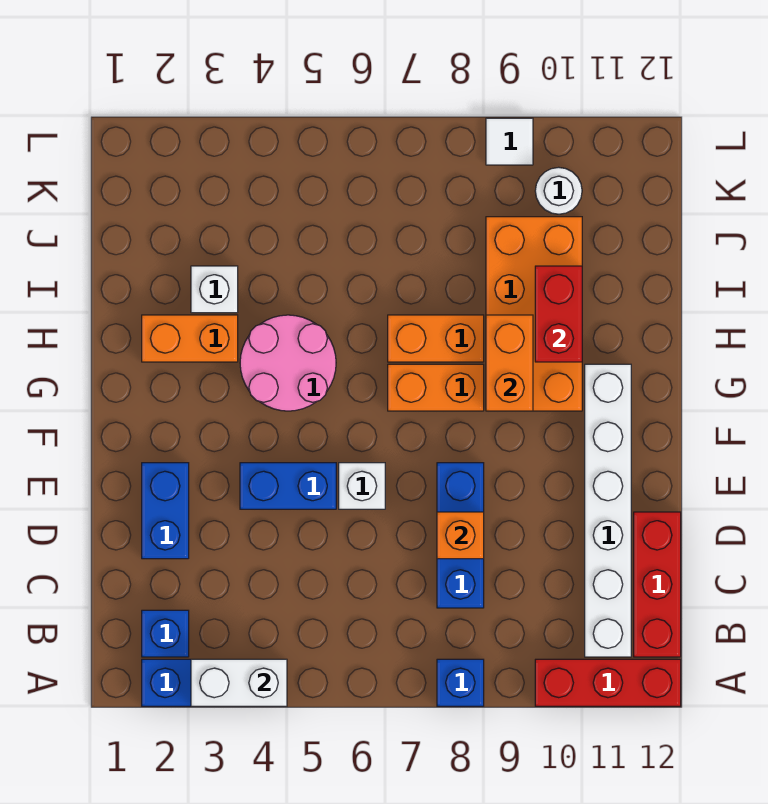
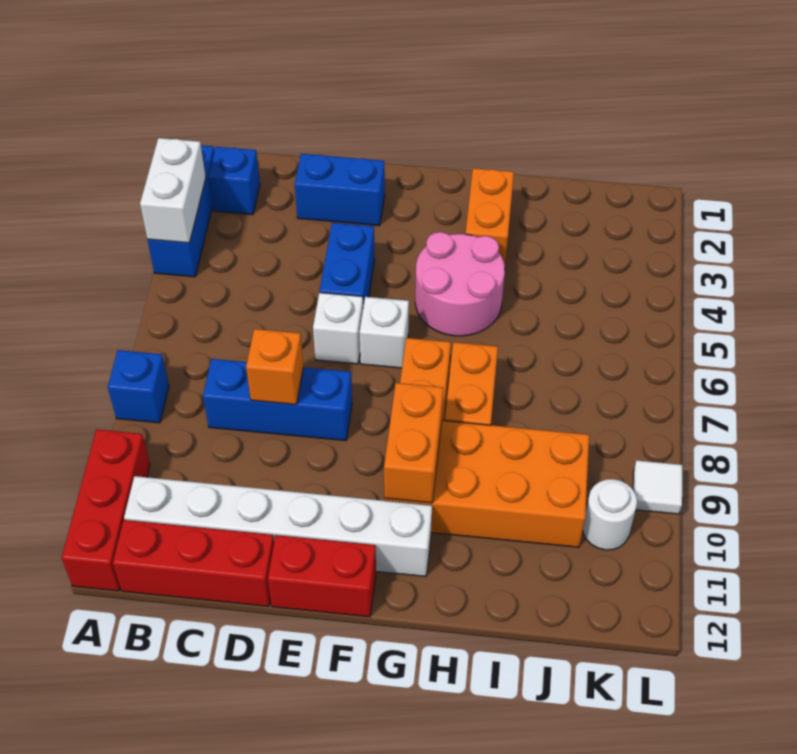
orange brick G9:H9 level 2 -> orange brick G9:G10 level 2
red brick H10:I10 level 2 -> red brick E12:F12 level 1
white brick I3 level 1 -> white brick F6 level 1

